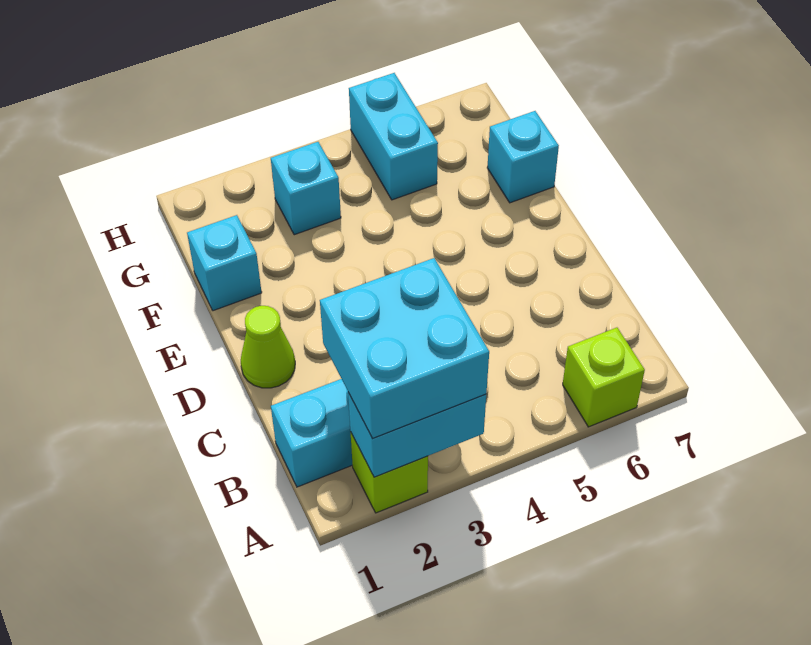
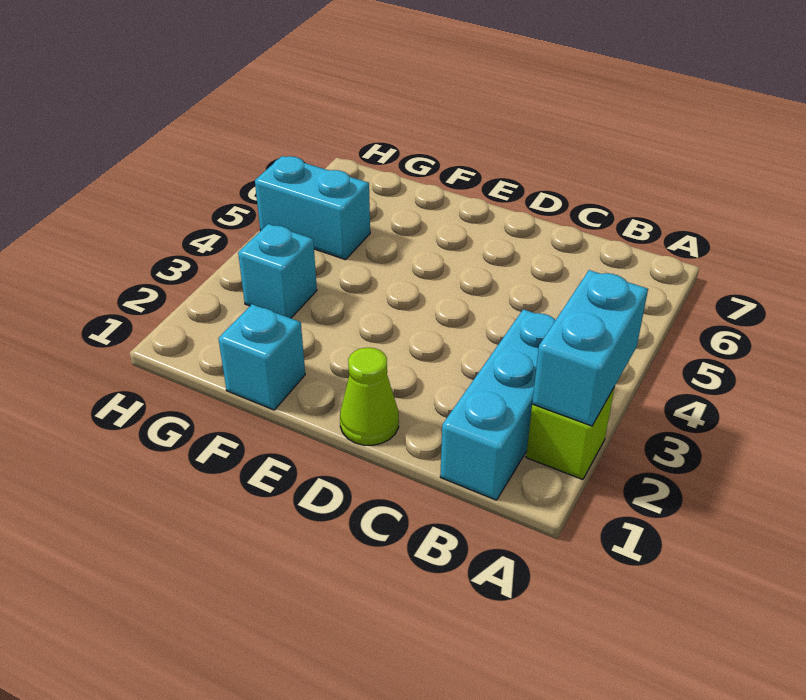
cyan brick A2:B3 level 3 -> none
lime brick A6 level 1 -> none
cyan brick F7 level 1 -> none

